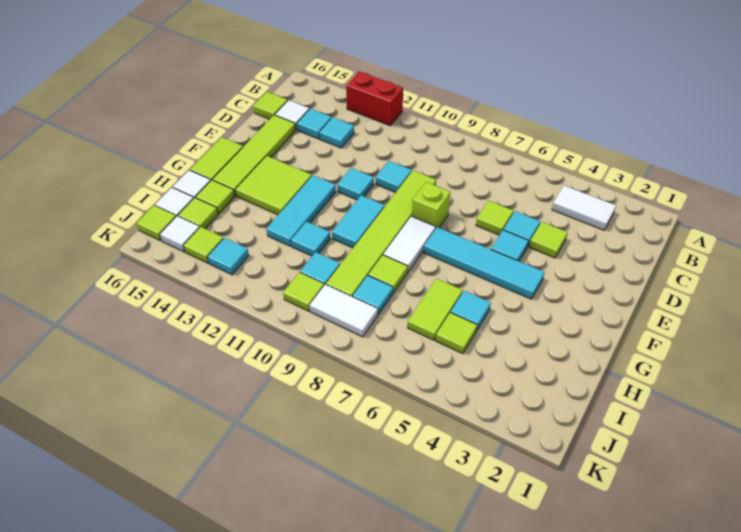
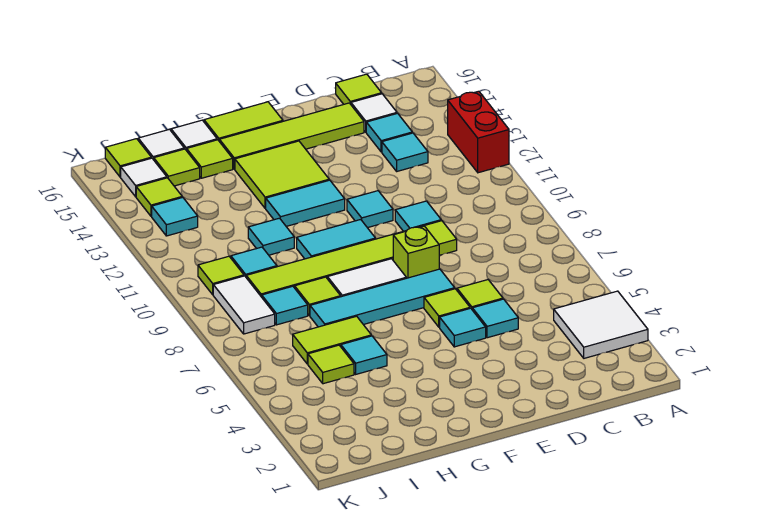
white tile B3:B4 level 1 -> white tile A3:B4 level 1
lime tile D4 level 1 -> lime tile E6 level 1
cyan tile F4:F7 level 1 -> cyan tile E7:H7 level 1
cyan tile F12:H12 level 1 -> cyan tile F12:G12 level 1

